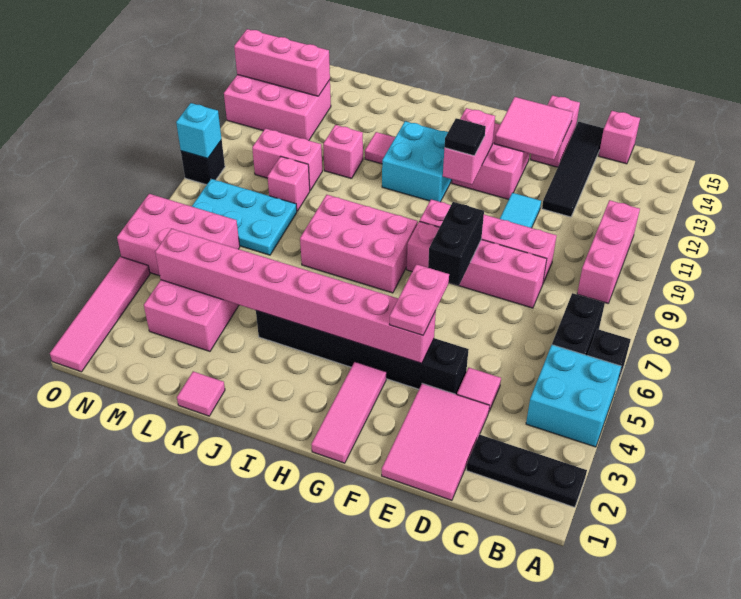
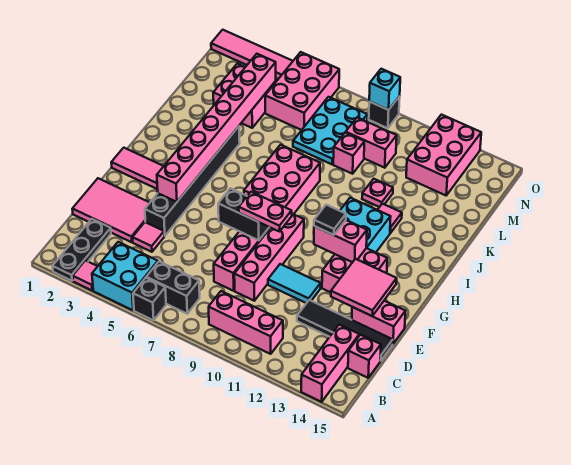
pink plate F4:F5 level 3 -> pink plate F8:F9 level 3
pink tile K1 level 1 -> pink tile A3 level 1
pink brick K11 level 1 -> pink plate K11 level 1
pink brick L10:M10 level 1 -> pink brick M9:M10 level 1
pink brick M13:O13 level 2 -> pink brick A14:C14 level 1

